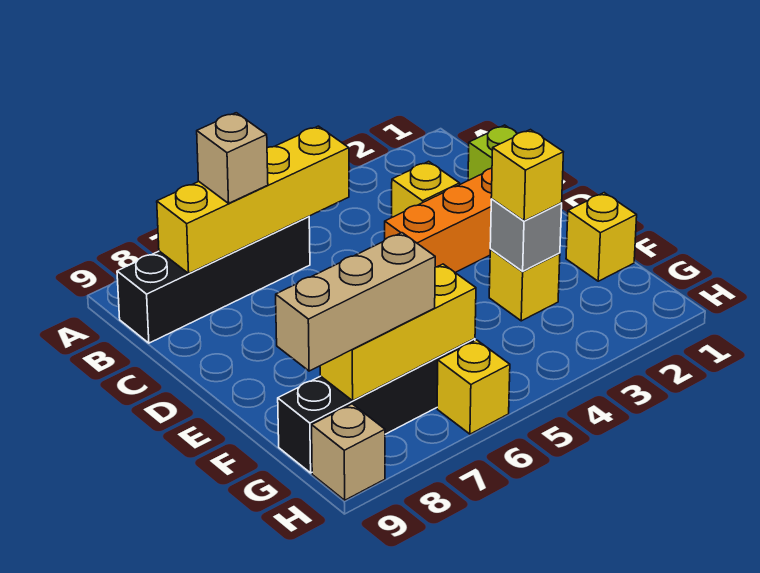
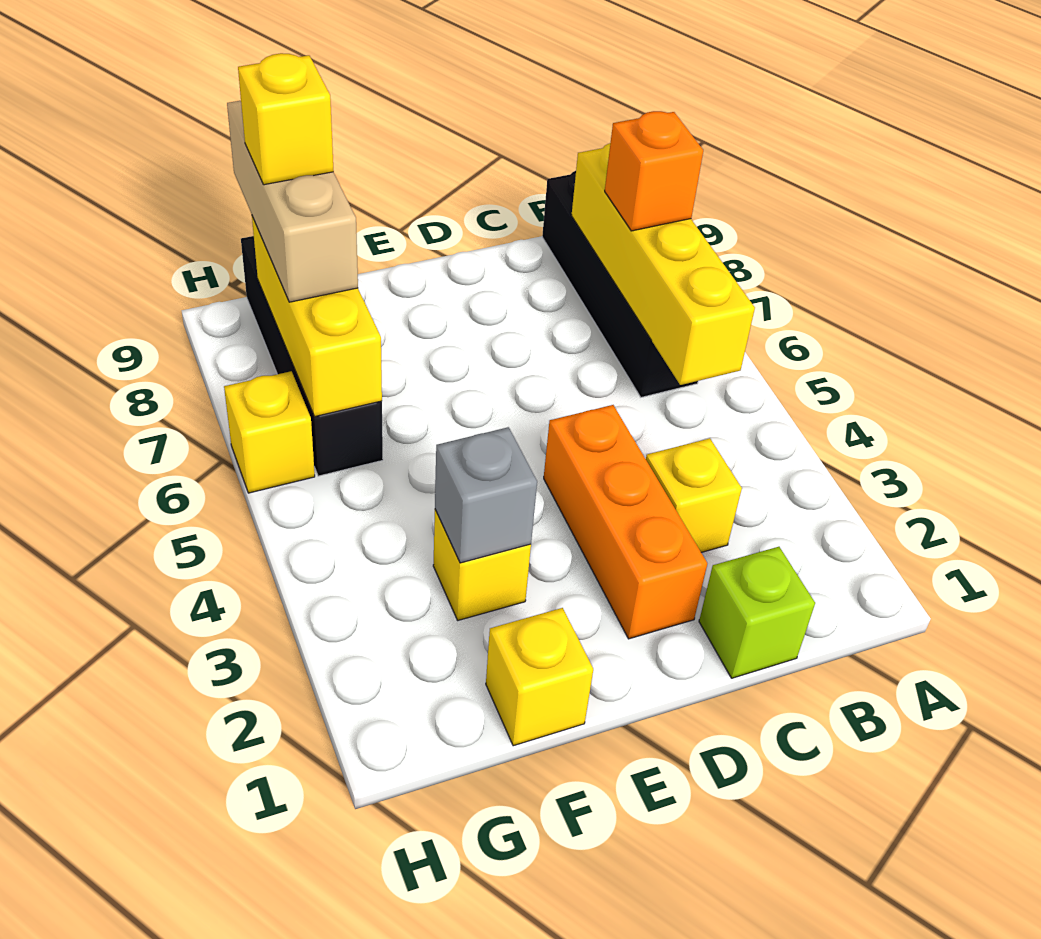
tan brick B7 level 3 -> orange brick B7 level 3
yellow brick F3 level 3 -> yellow brick G8 level 4
tan brick H9 level 1 -> none

